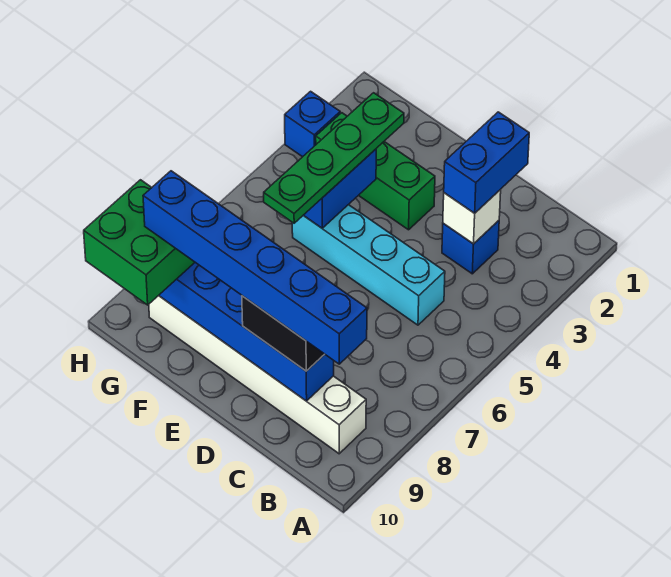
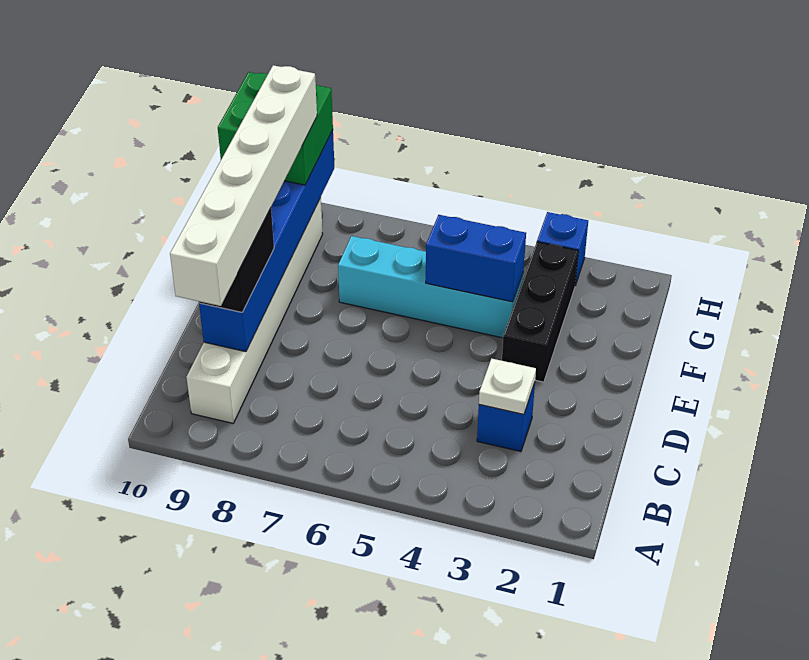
blue brick B9:G9 level 4 -> white brick B9:G9 level 4
blue brick C2:C3 level 3 -> none
white brick C3 level 2 -> white plate C3 level 2
cyan brick C5:F5 level 1 -> cyan brick F4:F7 level 1
green brick E3:G3 level 1 -> black brick E3:G3 level 1
green plate F3:F6 level 3 -> none

